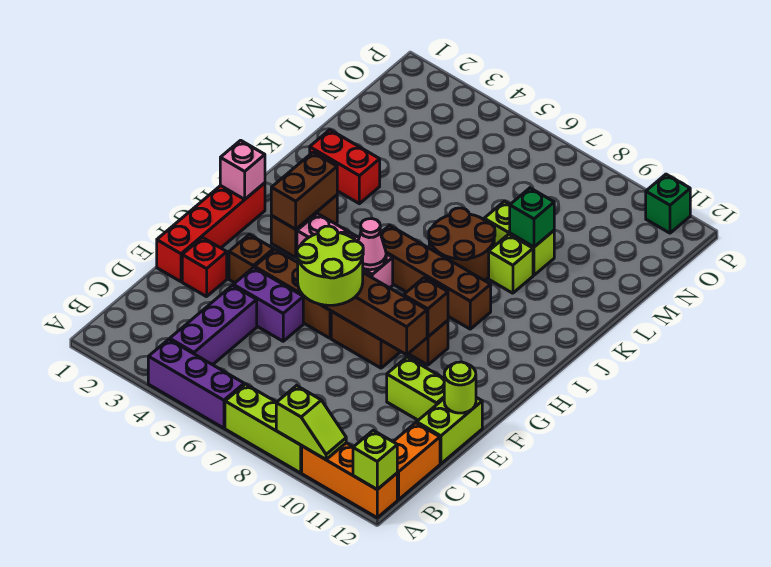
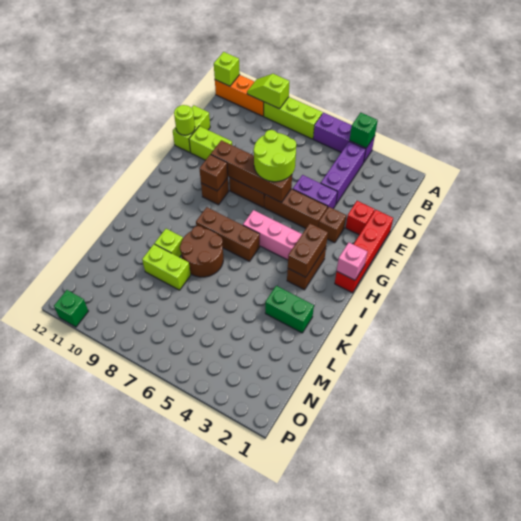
orange brick B12:C12 level 1 -> none
pink cone H6 level 2 -> none
brown brick I6:I9 level 1 -> brown brick I6:I8 level 1
red brick K2:K3 level 1 -> green brick K2:K3 level 1
green brick L9 level 2 -> green brick A4 level 2

